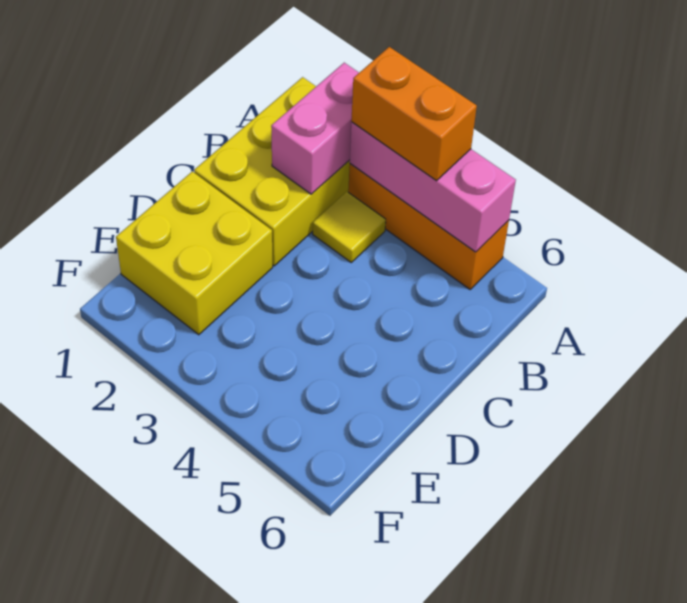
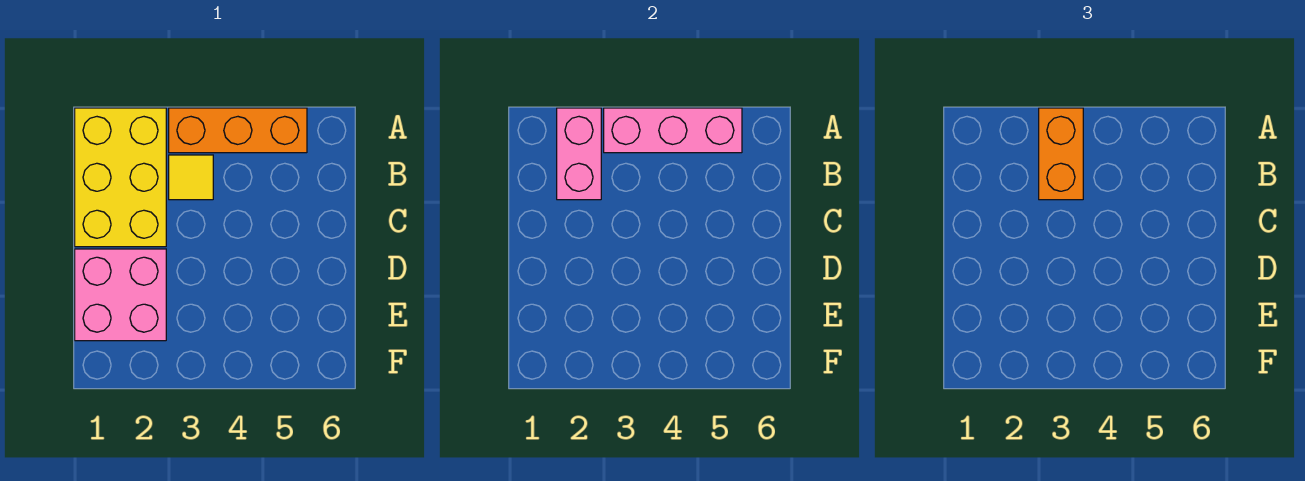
orange brick A3:A4 level 3 -> orange brick A3:B3 level 3
yellow brick D1:E2 level 1 -> pink brick D1:E2 level 1

